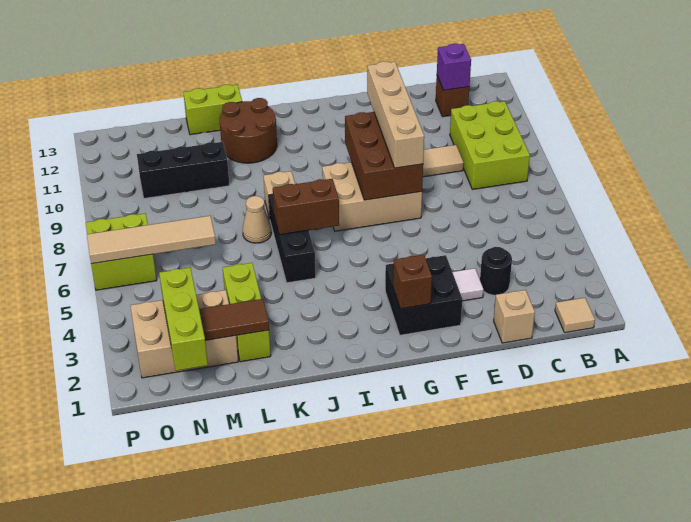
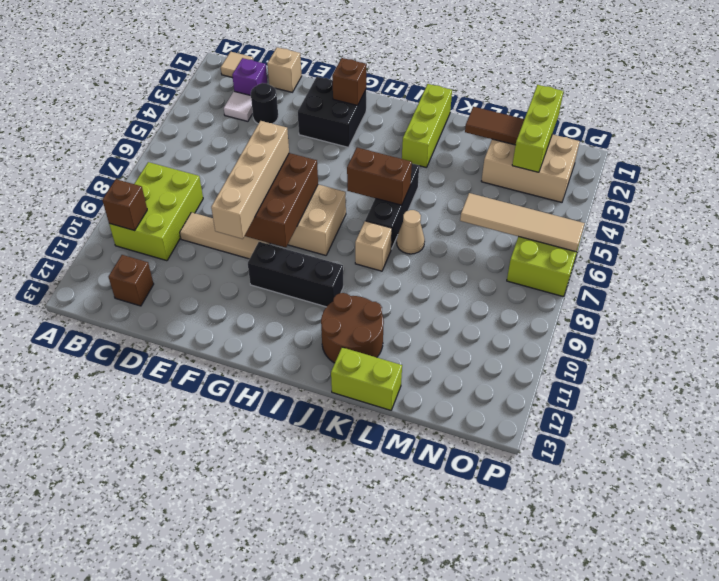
none -> brown brick B10 level 2
purple brick C12 level 2 -> purple brick C2 level 1
white tile E3 level 1 -> white tile C3 level 1
lime brick L2:L4 level 1 -> lime brick J1:J3 level 1
black brick L10:N10 level 1 -> black brick G10:I10 level 1

